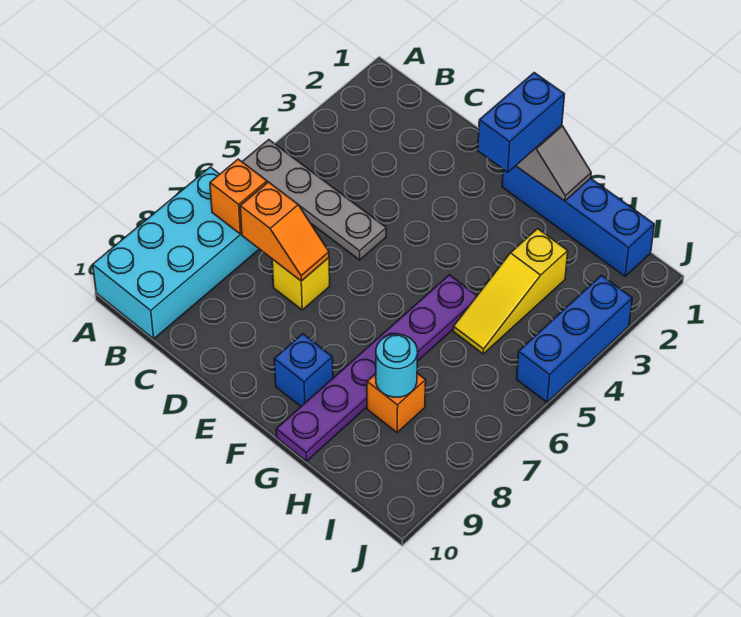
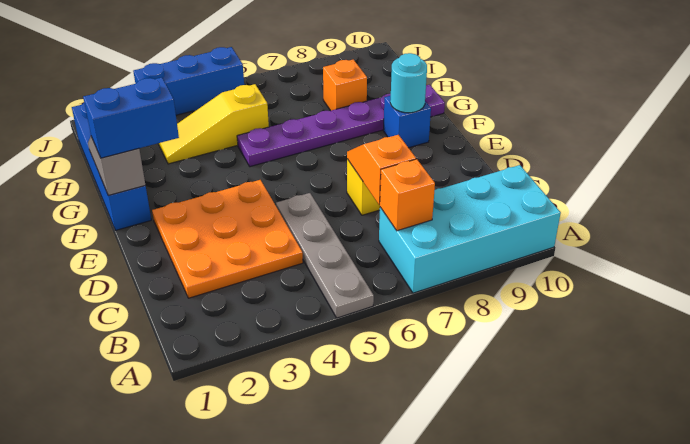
none -> orange plate C2:E4 level 1
yellow slope H3:H5 level 1 top 3 -> yellow slope H3:H5 level 1 top 5
cyan round brick H8 level 2 -> cyan round brick F9 level 2

